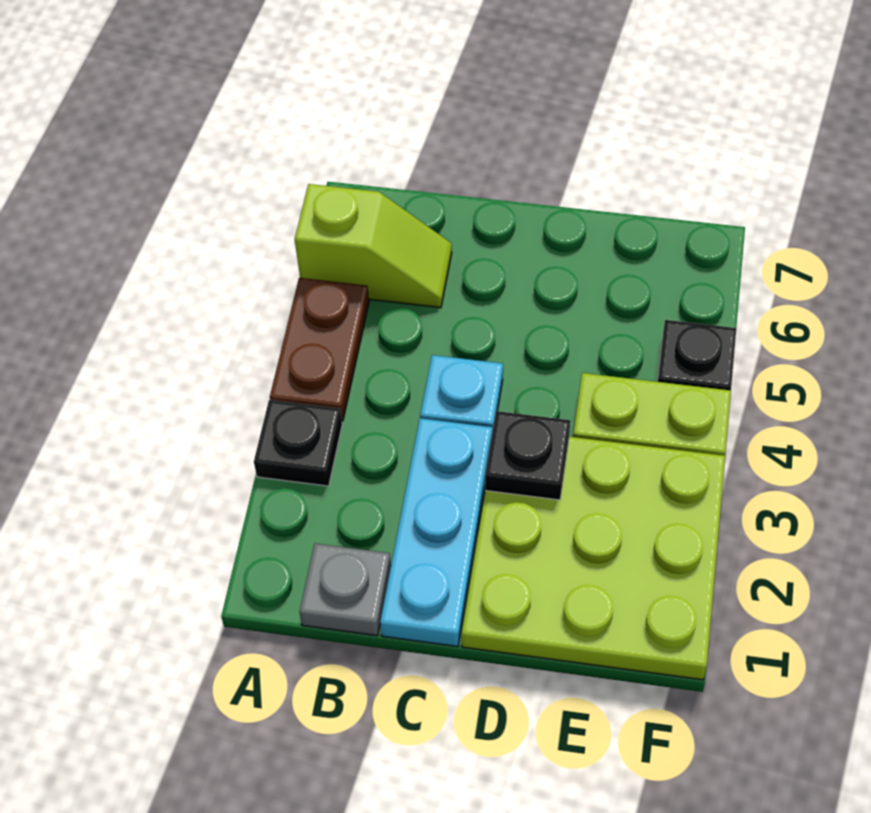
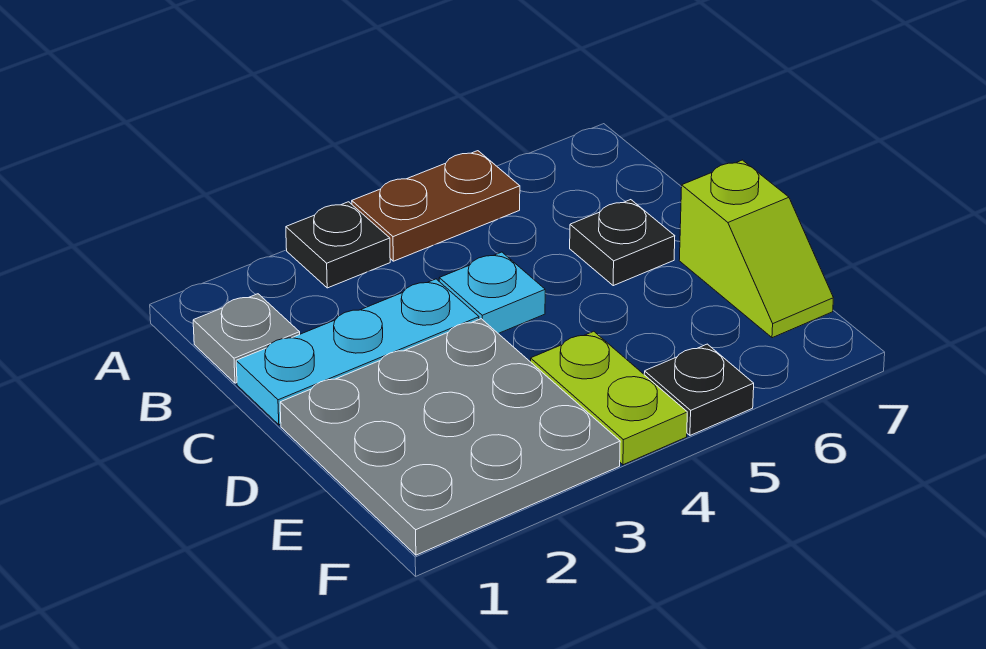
lime slope A6:B6 level 1 top A -> lime slope D7:E7 level 1 top D
lime plate D1:F3 level 1 -> grey plate D1:F3 level 1
black plate D3 level 2 -> black plate C6 level 1

